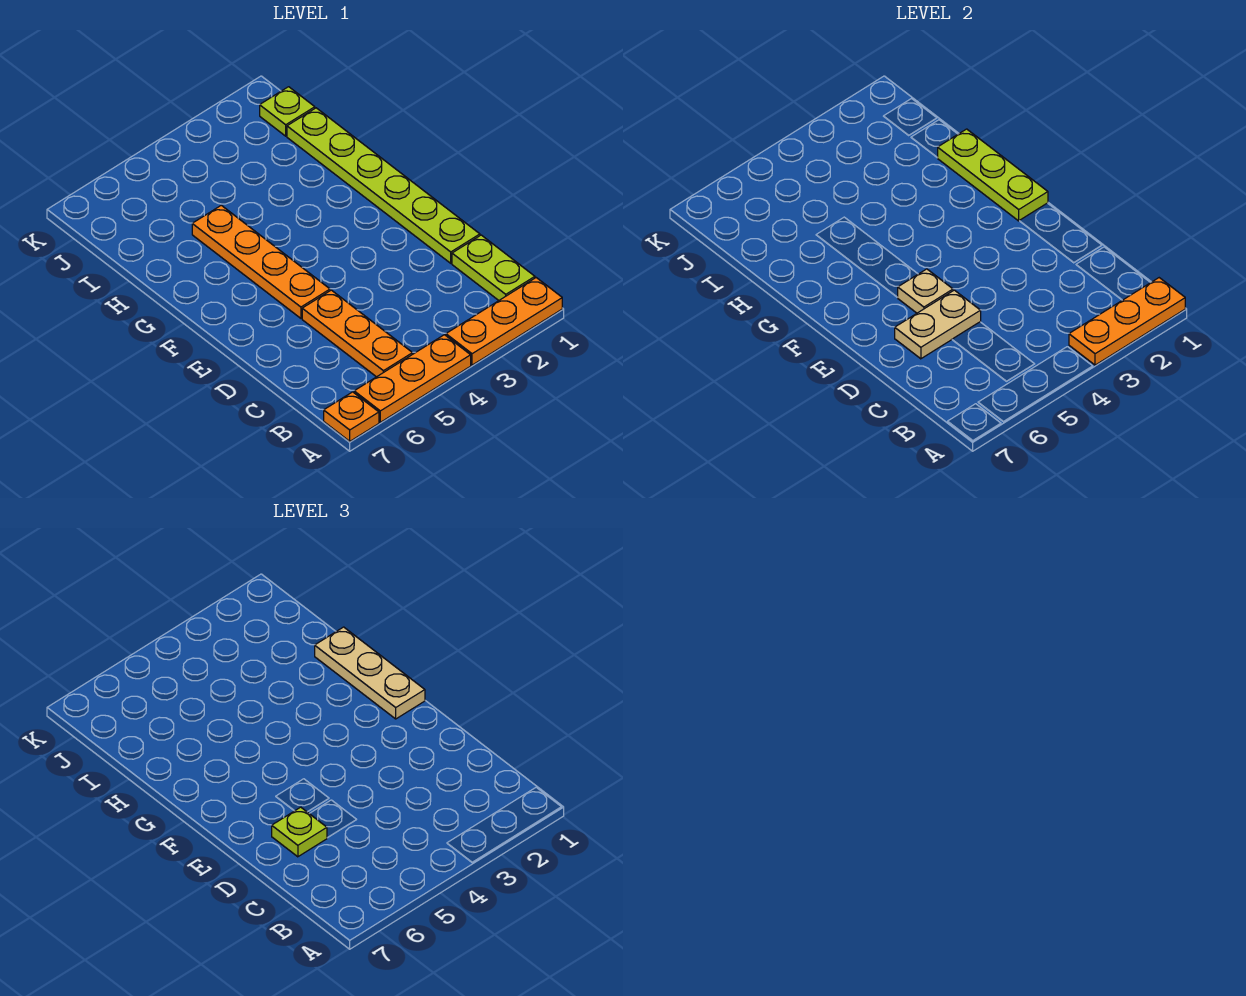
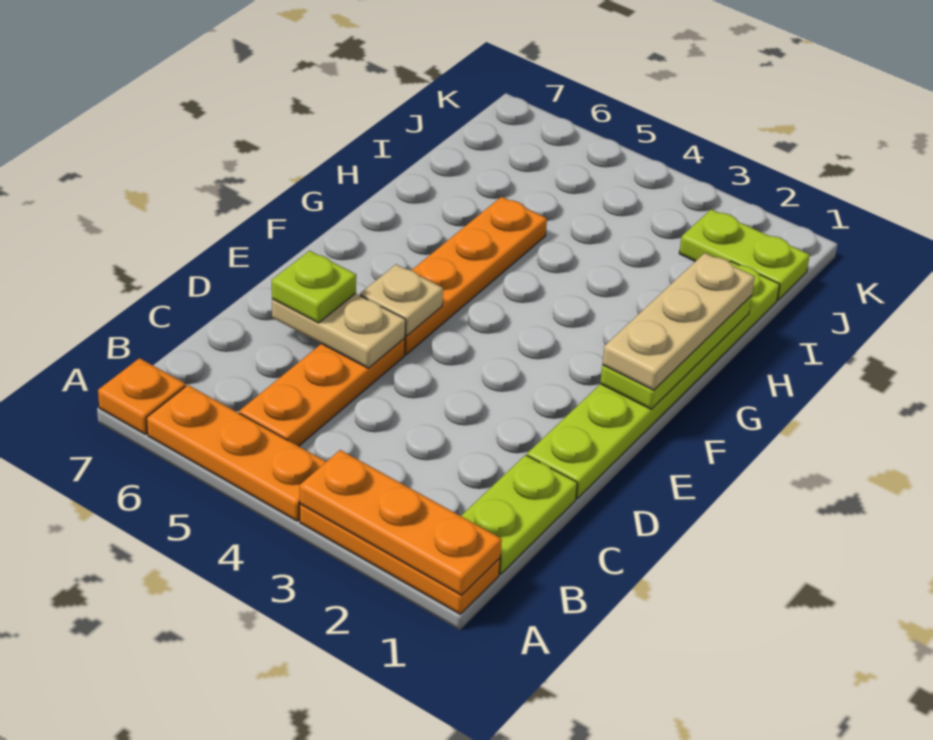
lime plate J1 level 1 -> lime plate J1:J2 level 1

